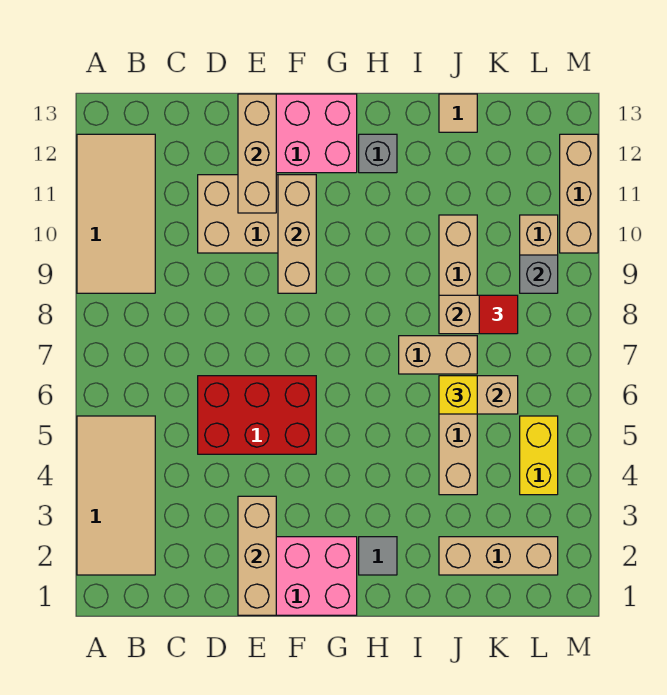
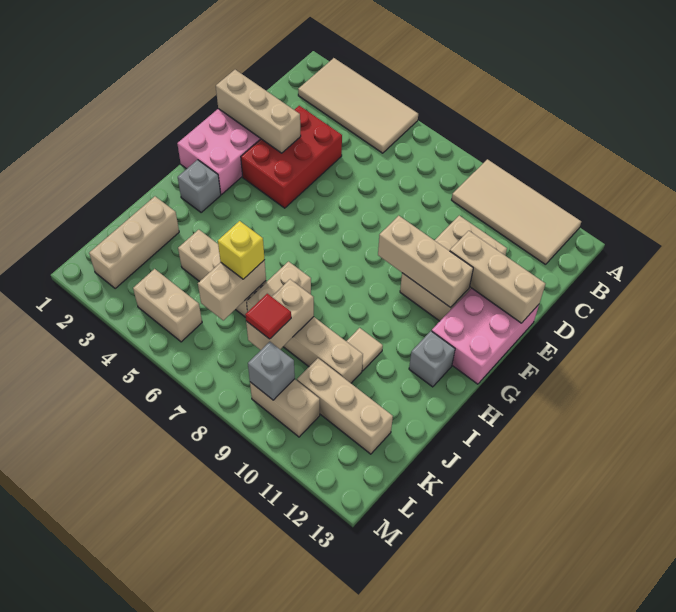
red brick D5:F6 level 1 -> red brick D3:F4 level 1
grey tile H2 level 1 -> grey brick H2 level 1
tan tile J13 level 1 -> tan tile I10 level 1
yellow brick L4:L5 level 1 -> tan brick L4:L5 level 1
tan brick M10:M12 level 1 -> tan brick K10:K12 level 1

